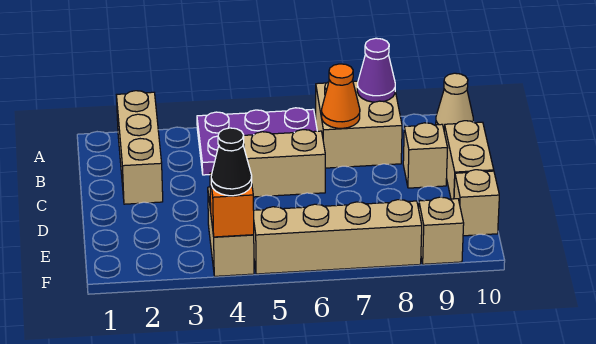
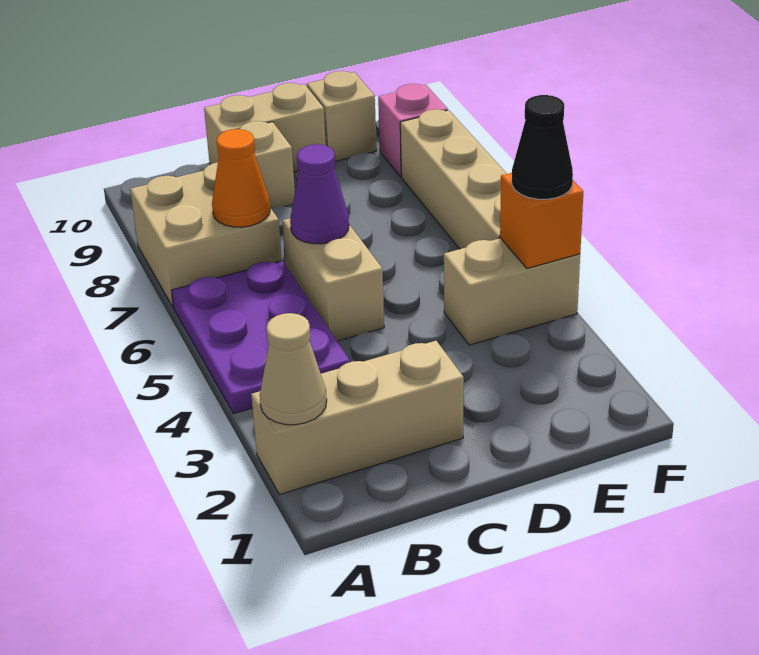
purple cone A8 level 2 -> purple cone C6 level 2
tan cone A10 level 1 -> tan cone A2 level 2
tan brick F9 level 1 -> pink brick F9 level 1

